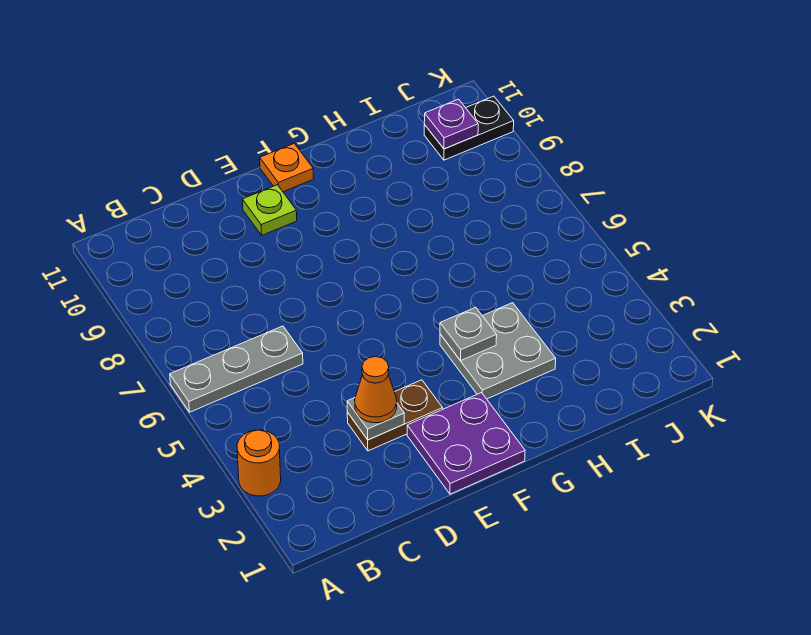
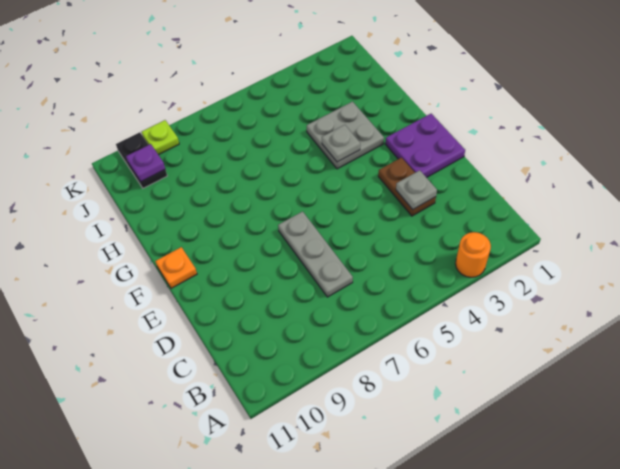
grey plate A6:C6 level 1 -> grey plate C7:E7 level 1
orange cone D3 level 3 -> none
lime plate E10 level 1 -> lime plate K9 level 1

